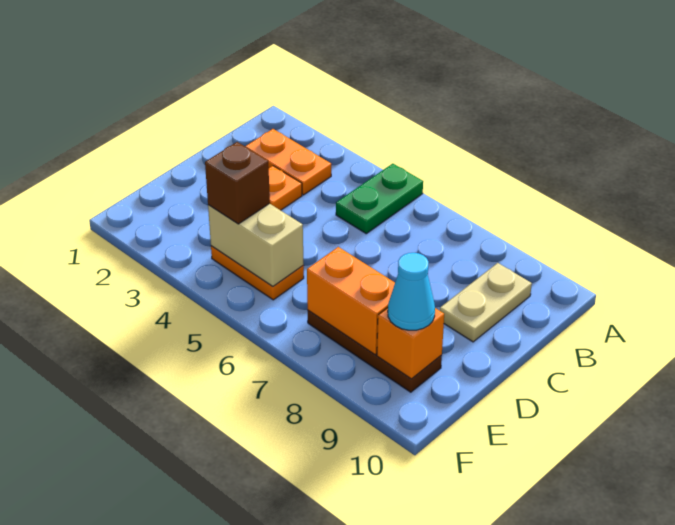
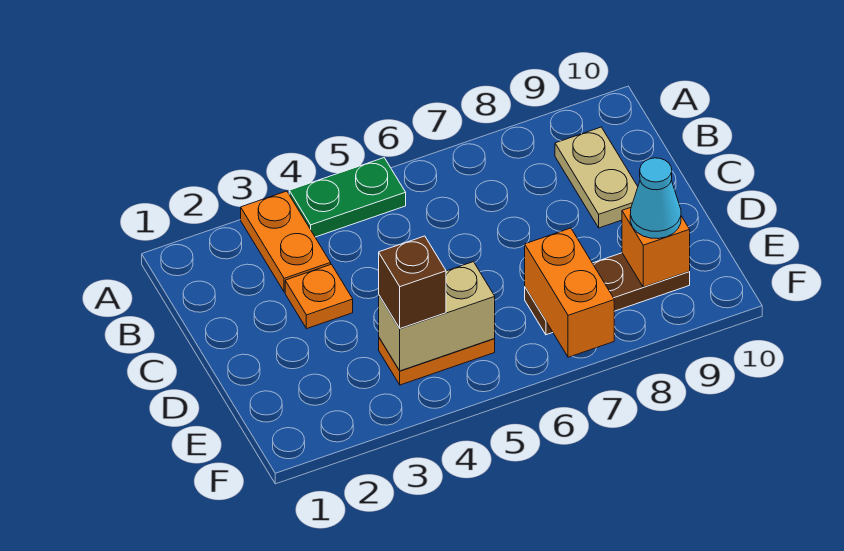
green plate A5:B5 level 1 -> green plate A4:A5 level 1
orange plate B2:B3 level 1 -> orange plate A3:B3 level 1
orange brick E7:E8 level 2 -> orange brick E7:F7 level 2

